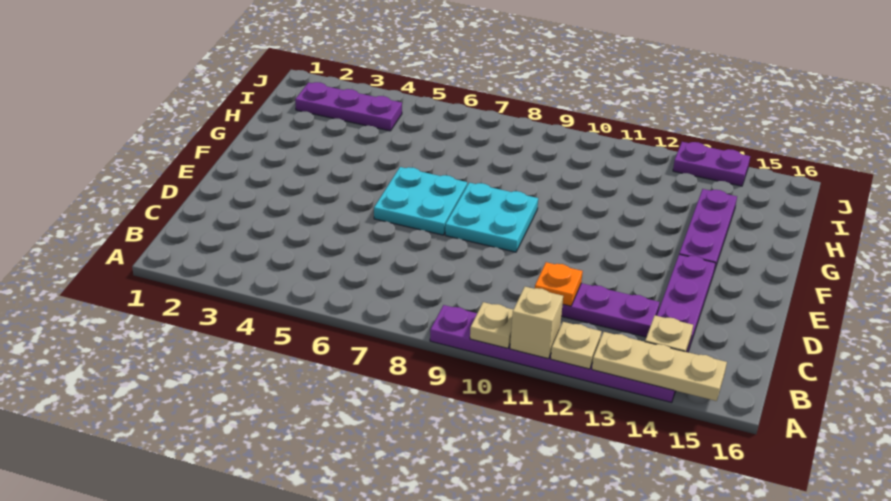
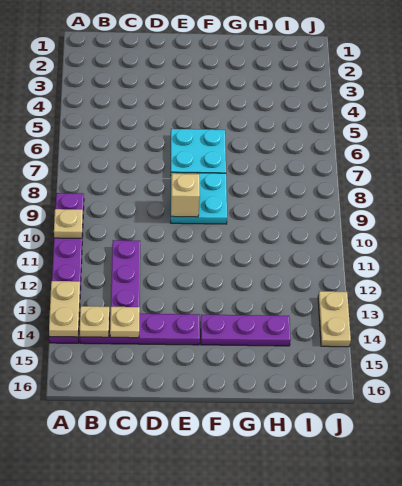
tan brick A11 level 2 -> tan brick E9 level 2
tan plate A12 level 2 -> tan plate C14 level 2
tan plate A13:A15 level 2 -> tan plate A13:A14 level 2
orange plate C11 level 2 -> none
purple plate I2:I4 level 1 -> none
purple plate J13:J14 level 1 -> tan plate J13:J14 level 1

